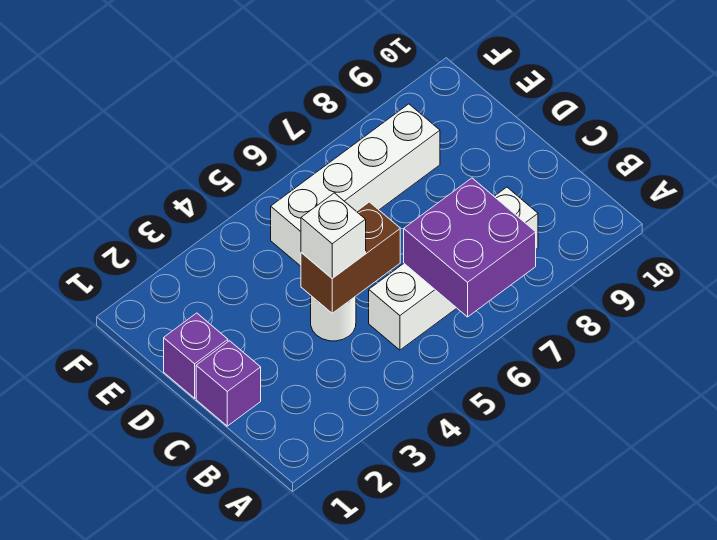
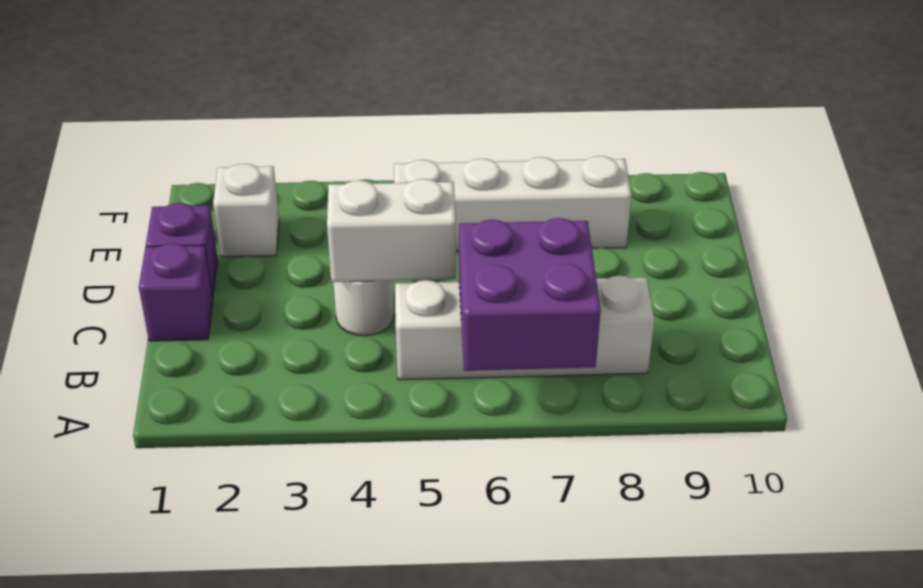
brown brick C4:C5 level 2 -> white brick C4:C5 level 2
white brick C4 level 3 -> white brick E2 level 1

